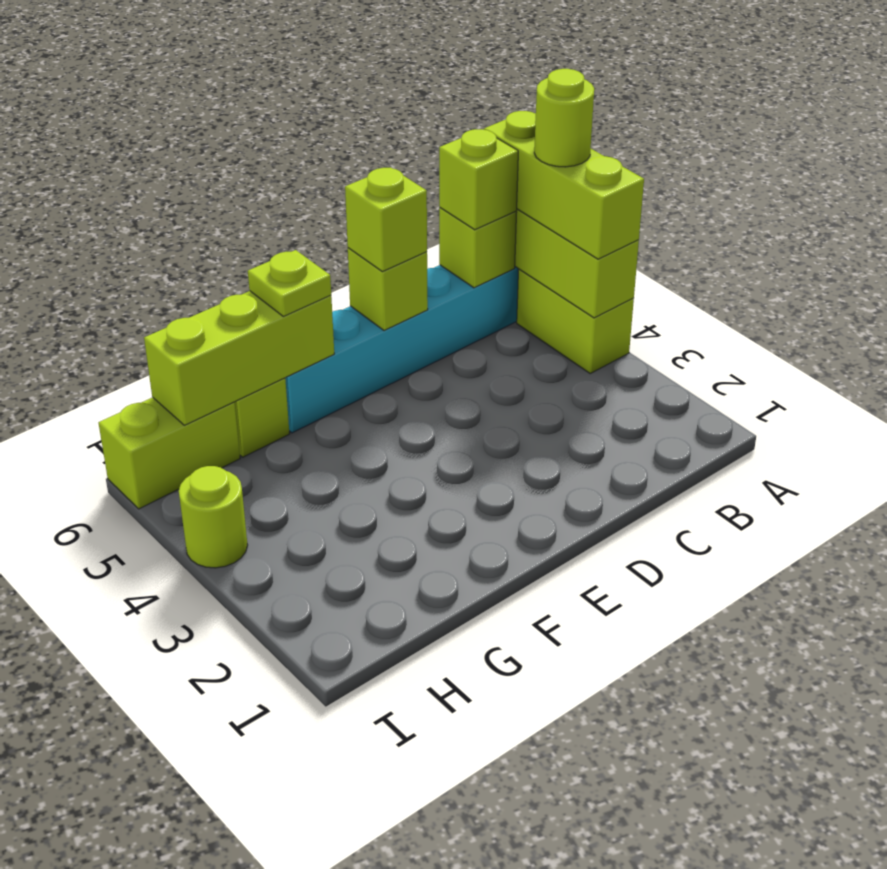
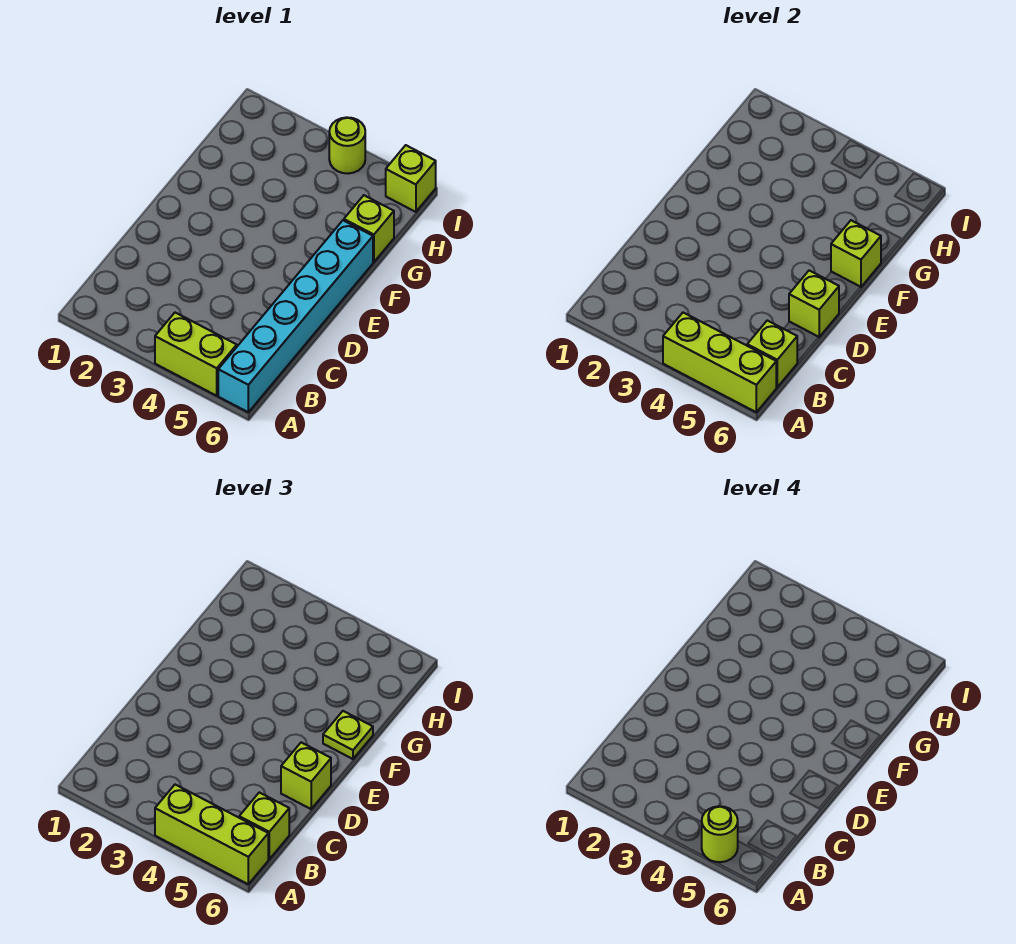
lime brick F6:H6 level 2 -> lime brick F6 level 2
lime brick H6:I6 level 1 -> lime brick I6 level 1

